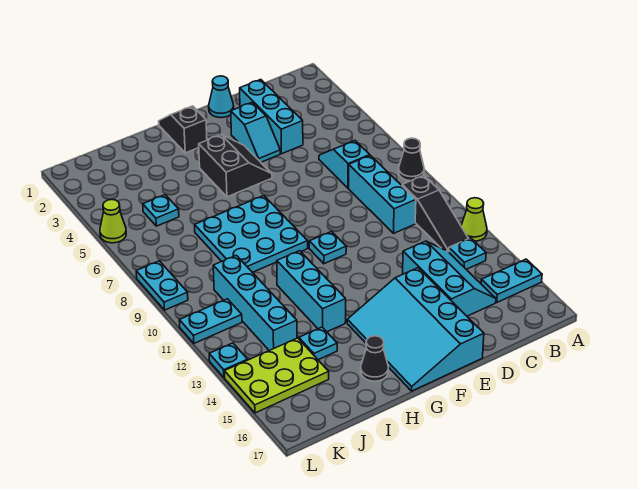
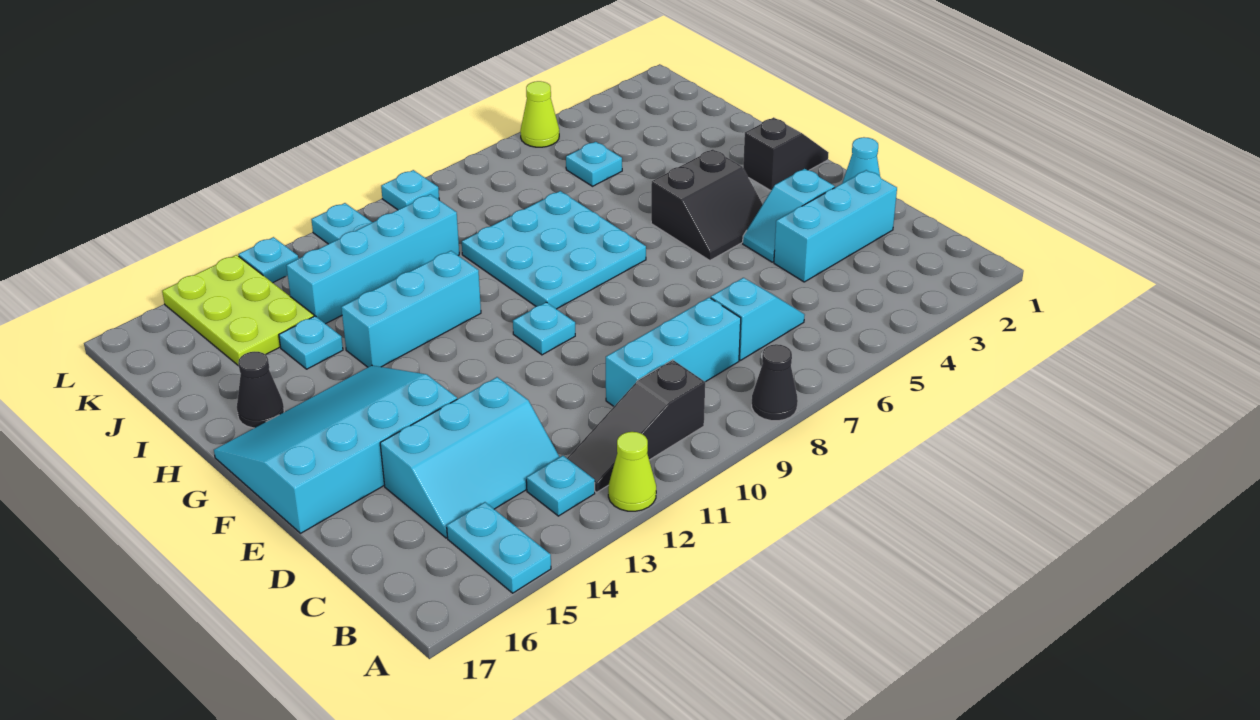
cyan plate L8:L9 level 1 -> cyan plate L9 level 1

